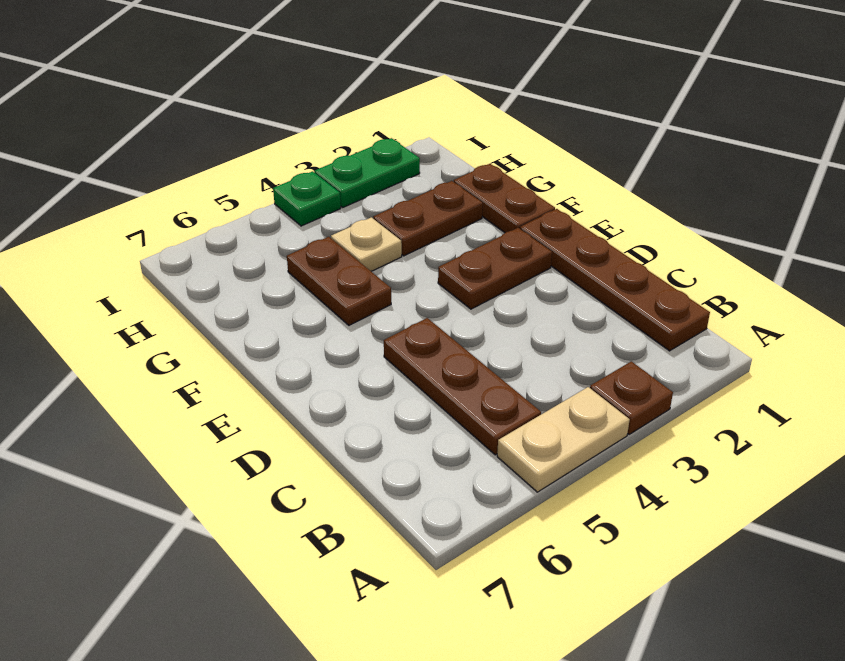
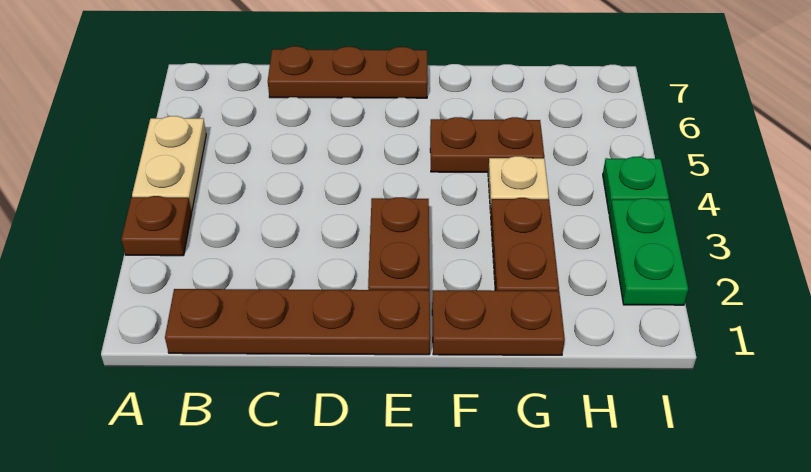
brown plate B5:D5 level 1 -> brown plate C7:E7 level 1

